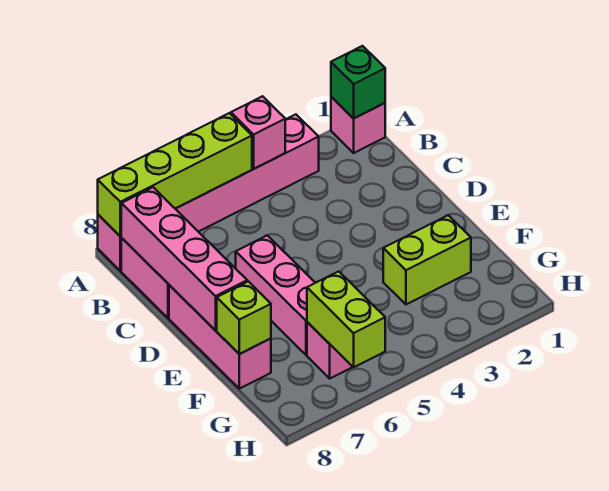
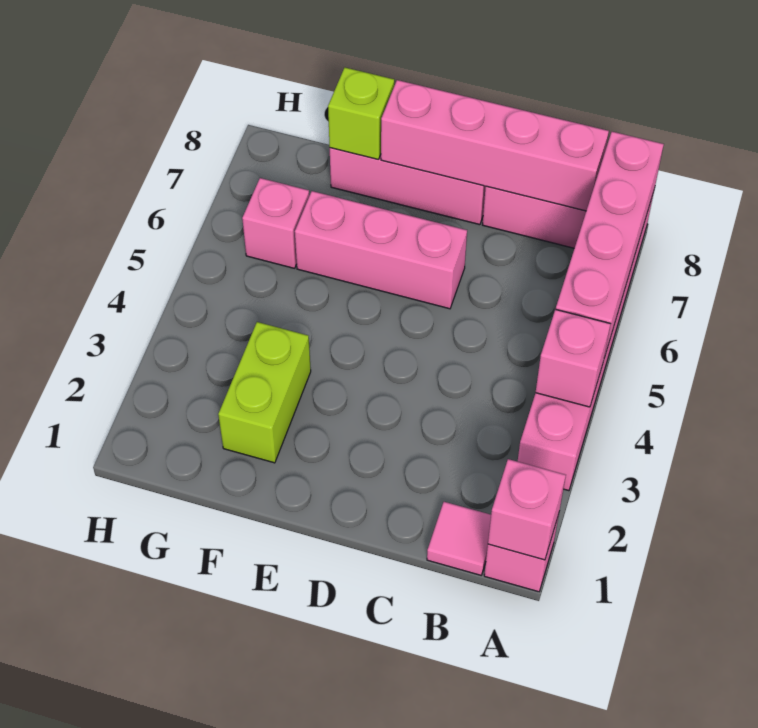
green brick A1 level 2 -> pink brick A1 level 2
lime brick A5:A8 level 2 -> pink brick A5:A8 level 2
none -> pink tile B1 level 1
lime brick G6:H6 level 2 -> none

